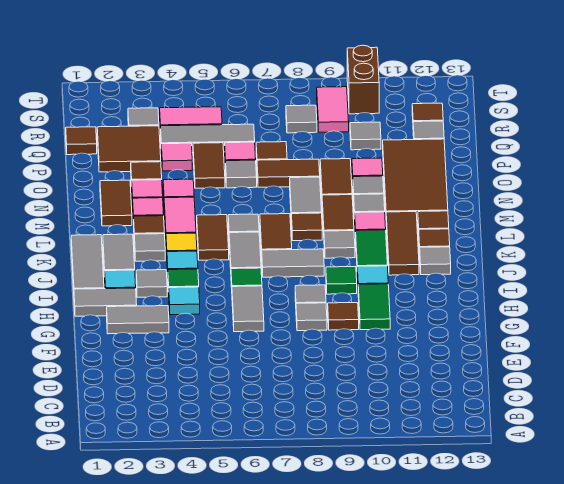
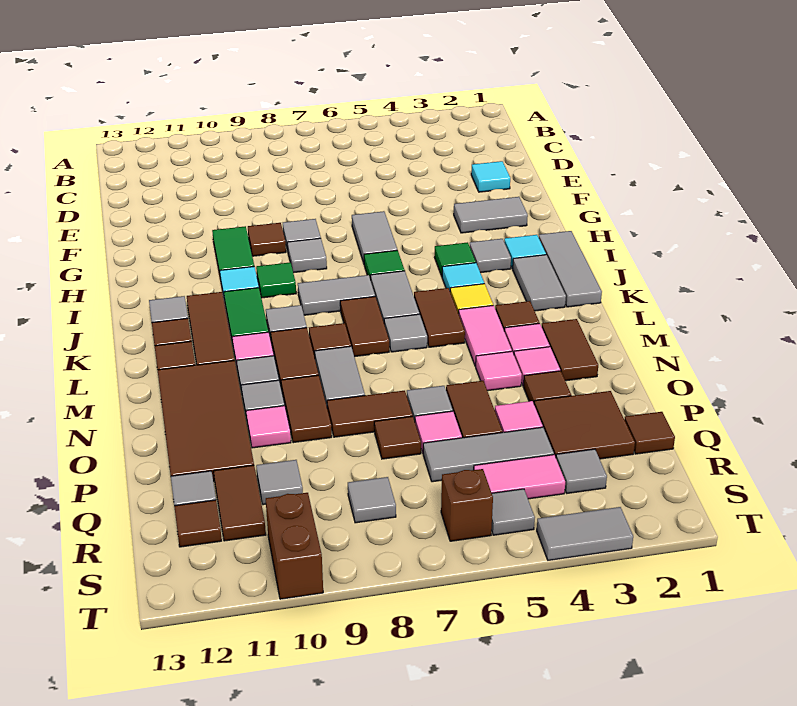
grey tile H1:H2 level 1 -> grey tile T3:T4 level 1
cyan tile H4 level 1 -> cyan tile E2 level 1
grey tile K3 level 1 -> grey tile S5 level 1
none -> brown tile Q11:R11 level 1
pink tile R9:S9 level 1 -> none
none -> brown brick S6 level 1

